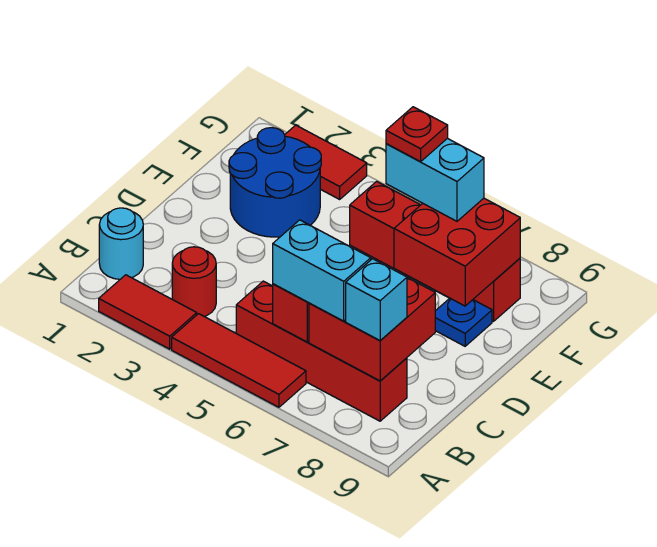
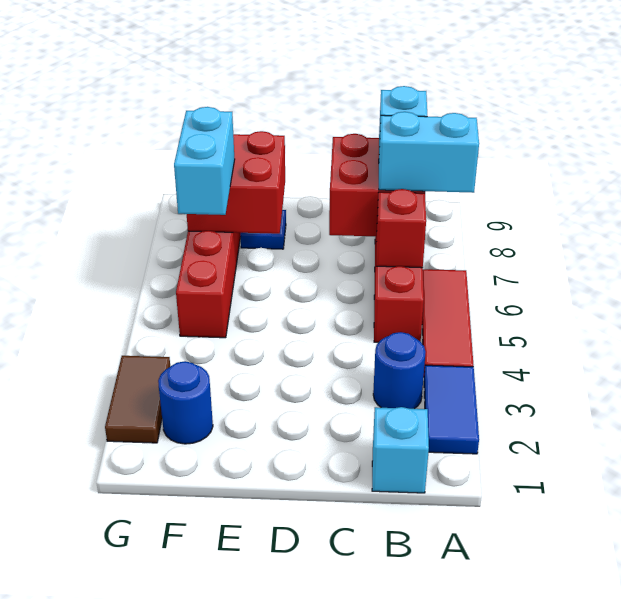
red tile A2:A3 level 1 -> blue tile A2:A3 level 1
cyan round brick B1 level 1 -> cyan brick B1 level 1
red round brick B3 level 1 -> blue round brick B3 level 1
cyan brick B6:B7 level 3 -> cyan brick A7:B7 level 3
blue round brick E2:F3 level 1 -> blue round brick F2 level 1
red plate F6 level 4 -> none
red tile G2:G3 level 1 -> brown tile G2:G3 level 1

